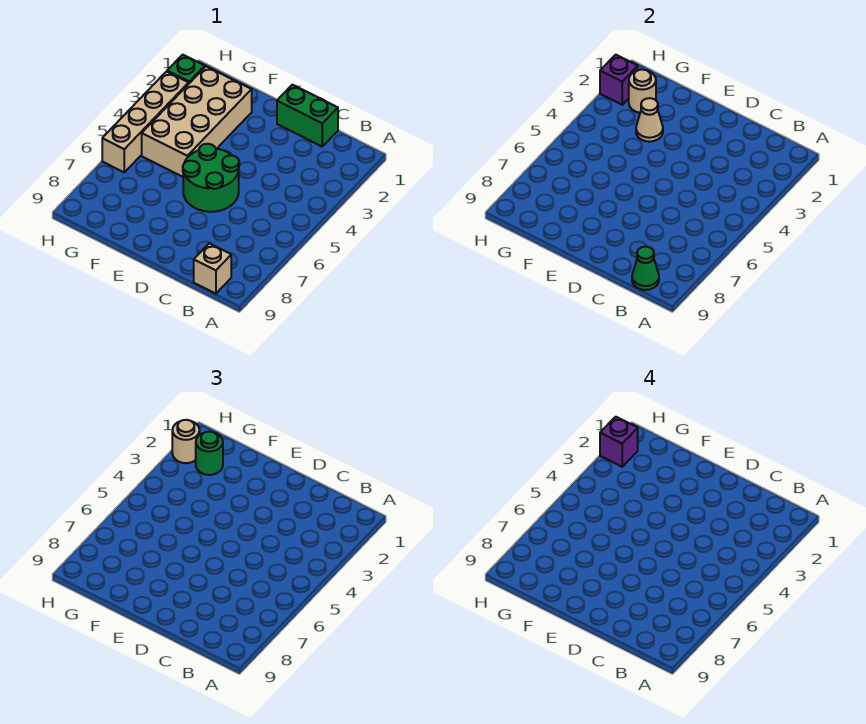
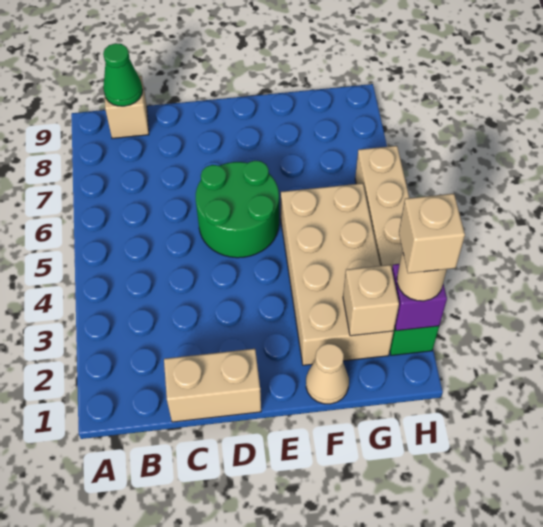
green brick C1:D1 level 1 -> tan brick C1:D1 level 1
tan cone F3 level 2 -> tan cone F1 level 1
tan round brick G2 level 2 -> tan brick G2 level 2
green round brick G2 level 3 -> none
purple brick H2 level 4 -> tan brick H2 level 4

